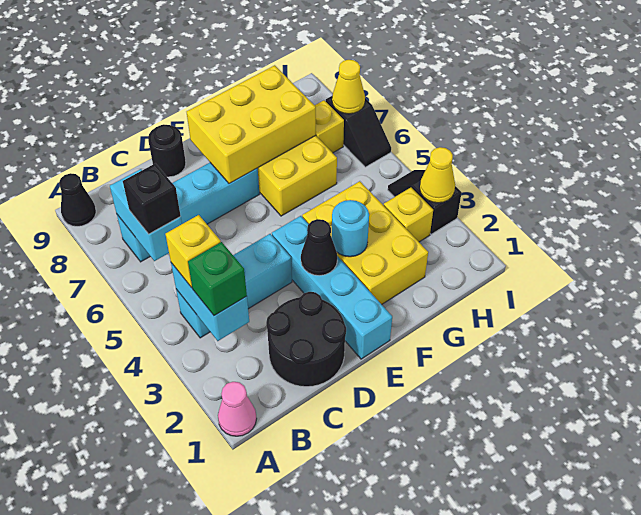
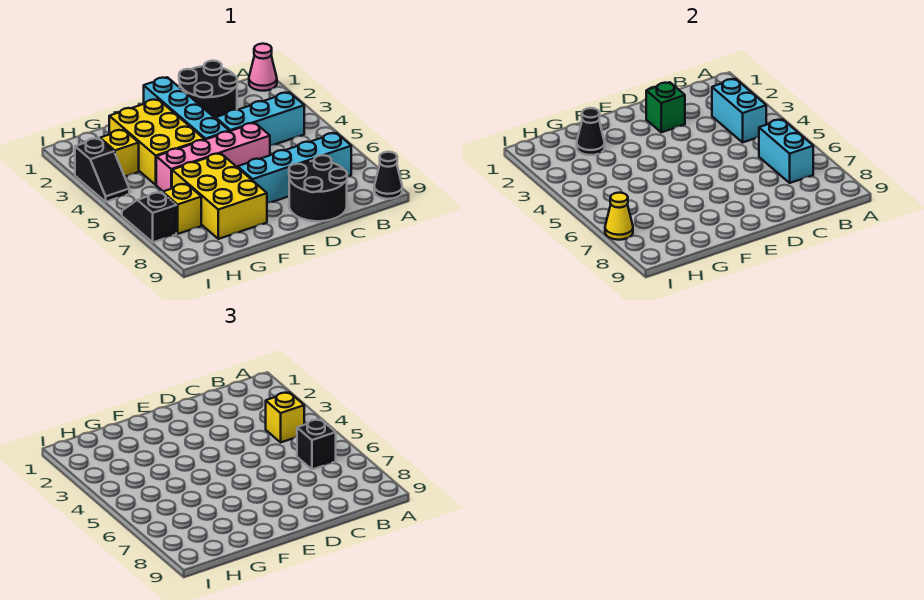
green brick B3 level 3 -> green brick D2 level 2
none -> pink brick D5:G5 level 1
black round brick D9 level 1 -> black round brick C8:D9 level 1
black cone E3 level 2 -> black cone G2 level 2
yellow brick E7:G8 level 2 -> none
cyan round brick F3 level 2 -> none
yellow cone I3 level 2 -> none

